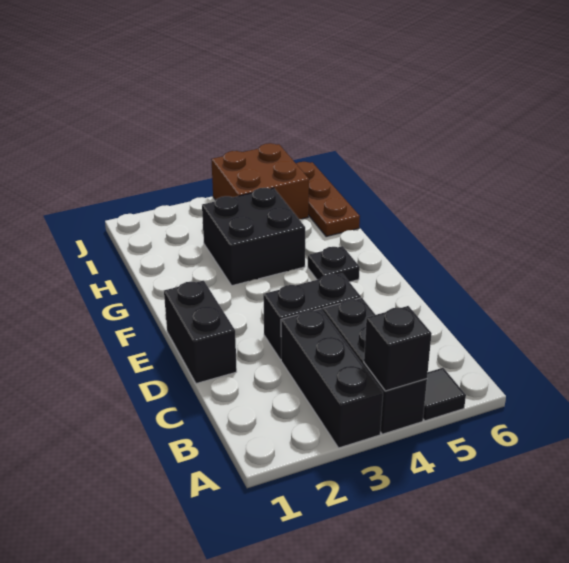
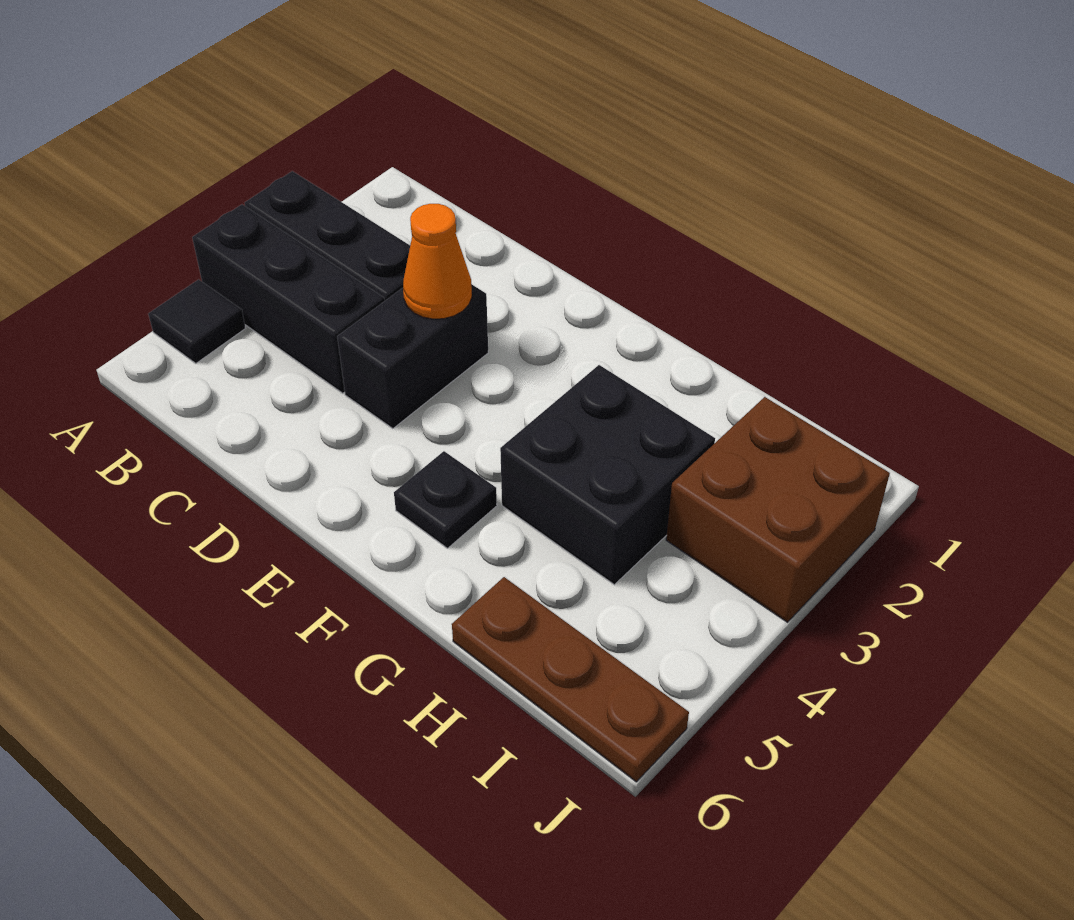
black brick A4 level 2 -> none
black brick D1:E1 level 1 -> none
none -> orange cone D3 level 2
brown brick I4:J5 level 1 -> brown brick I2:J3 level 1

